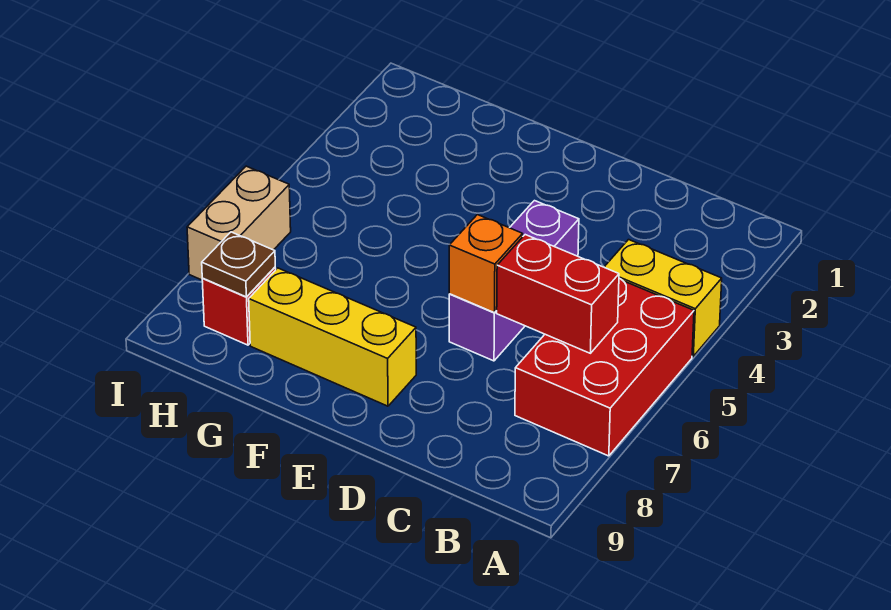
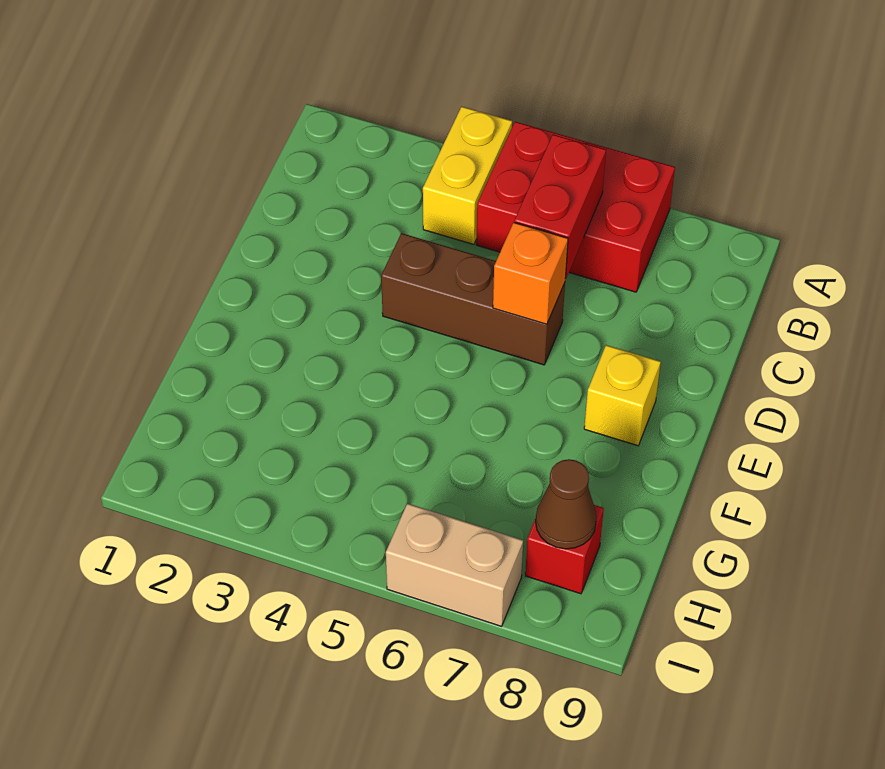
purple brick D4:D6 level 1 -> brown brick D4:D6 level 1
yellow brick E8:G8 level 1 -> yellow brick E8 level 1
brown plate H8 level 2 -> brown cone H8 level 2

